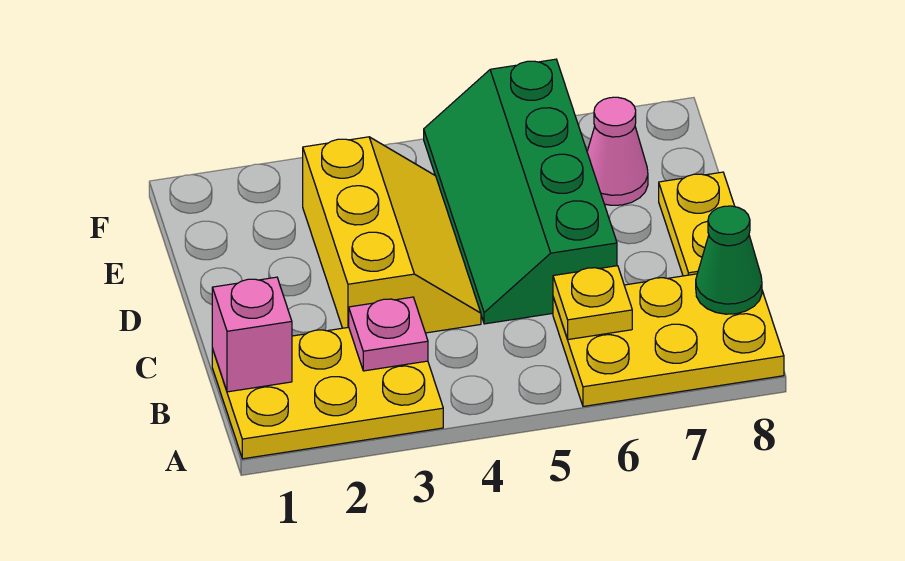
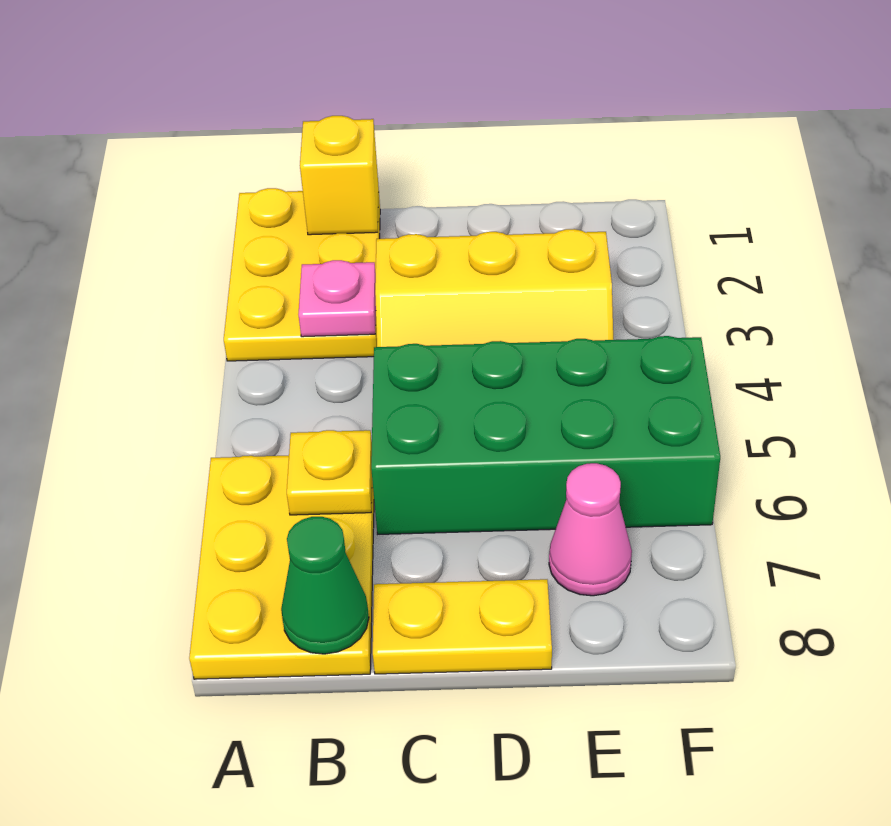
pink brick B1 level 2 -> yellow brick B1 level 2
green slope C5:F6 level 1 top 6 -> green brick C5:F6 level 1

